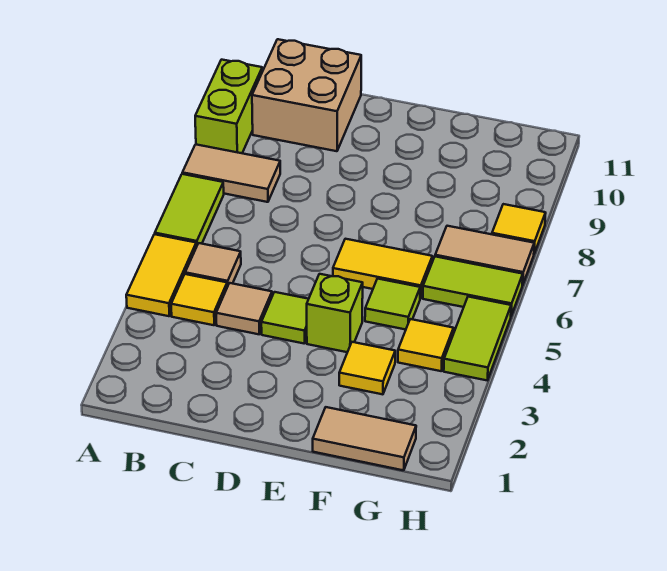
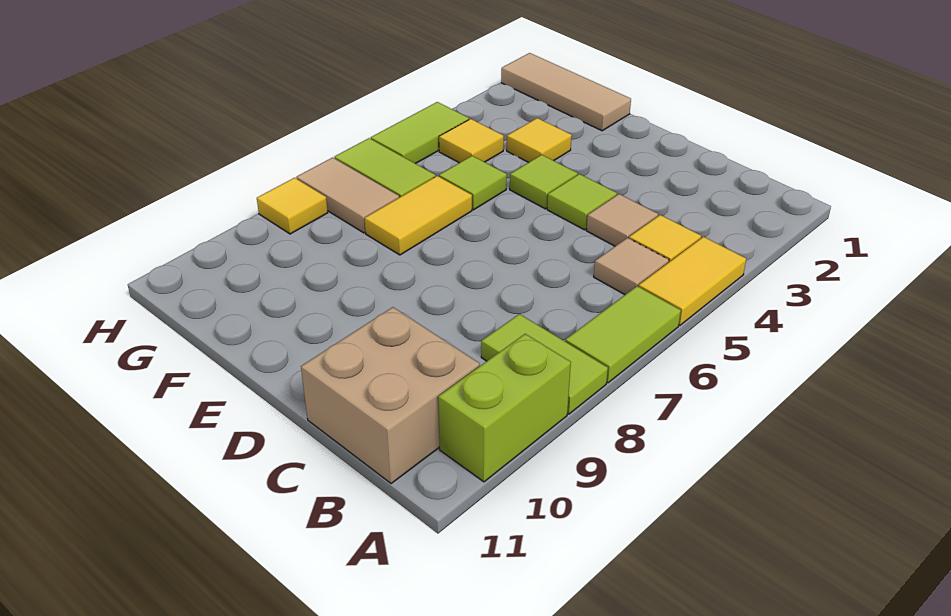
tan tile A8:B8 level 1 -> lime tile A8:B8 level 1
lime brick E4 level 1 -> lime tile E4 level 1
yellow tile E6:F6 level 1 -> yellow tile F6:F7 level 1
tan tile F1:G1 level 1 -> tan tile F1:H1 level 1

